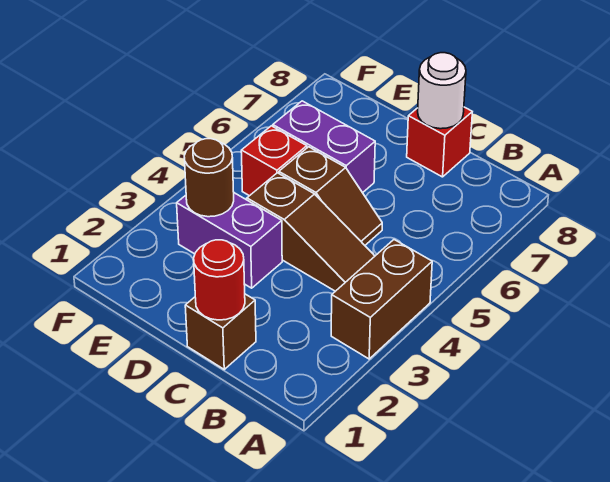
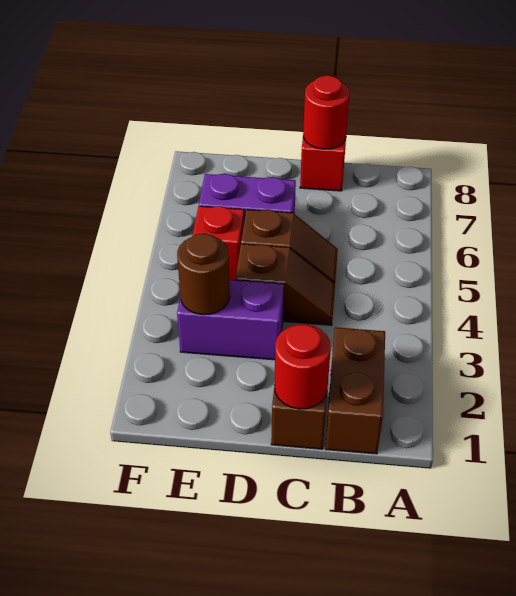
brown brick A3:A4 level 1 -> brown brick B1:B2 level 1
brown slope B4:D4 level 1 top D -> brown slope C4:D4 level 1 top D
white round brick C8 level 2 -> red round brick C8 level 2

